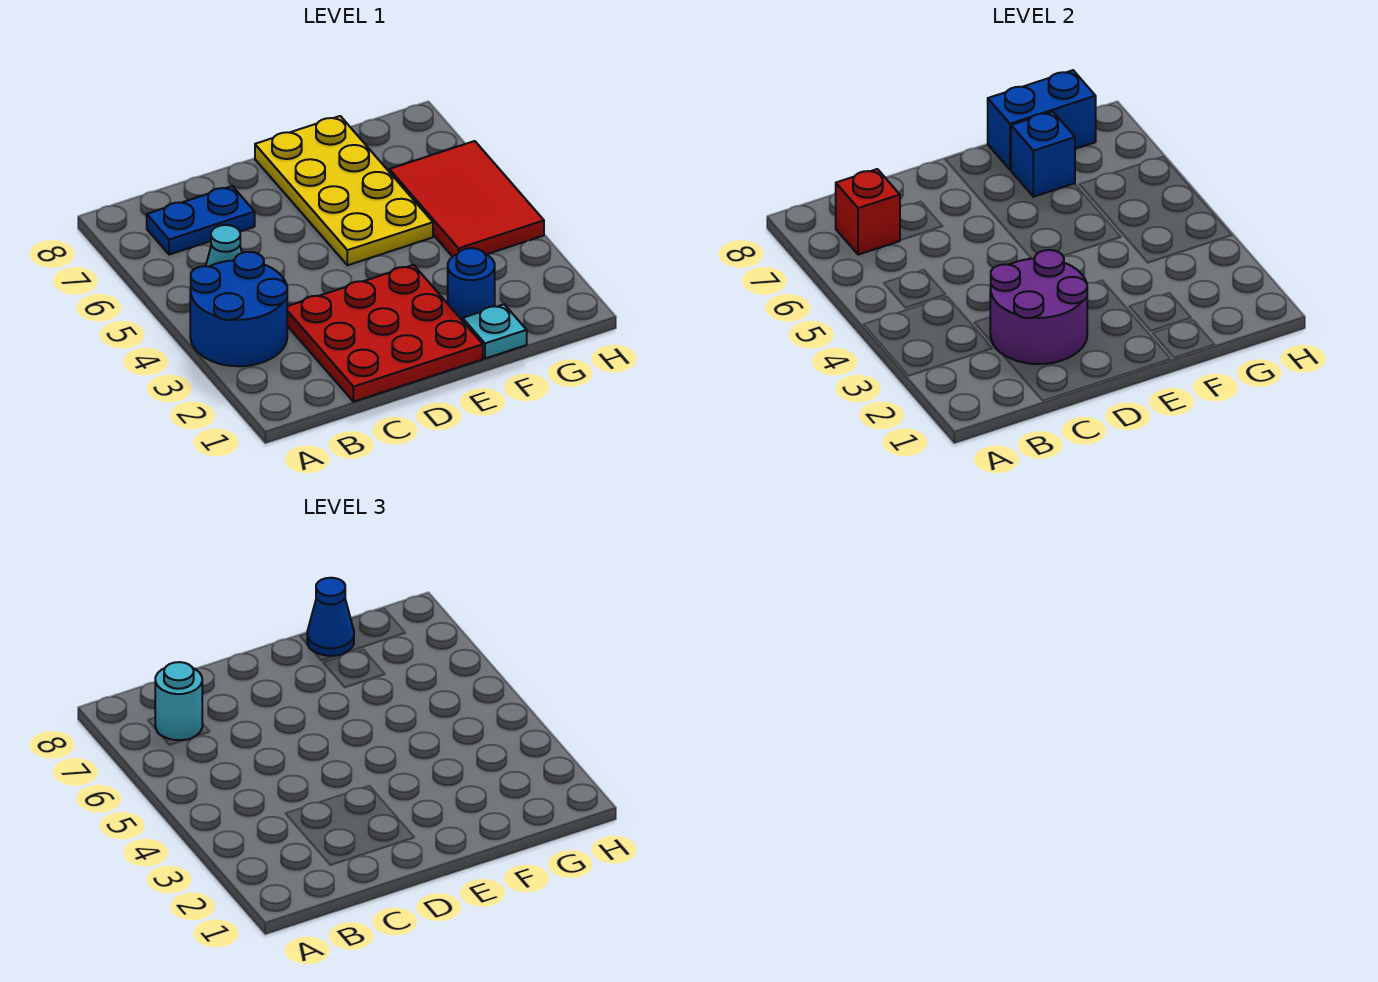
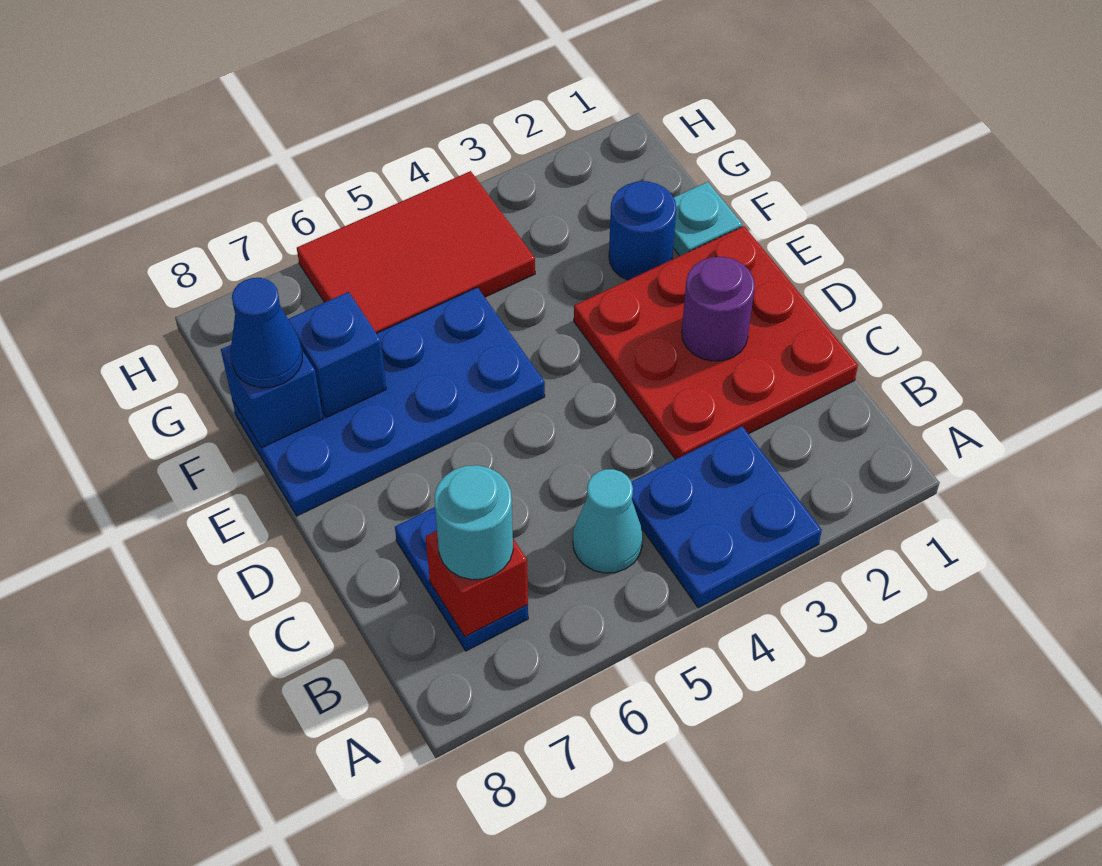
blue round brick A3:B4 level 1 -> blue plate A3:B4 level 1
purple round brick C2:D3 level 2 -> purple round brick D2 level 2
yellow plate E5:F8 level 1 -> blue plate E5:F8 level 1
blue brick F8:G8 level 2 -> blue brick F8 level 2

